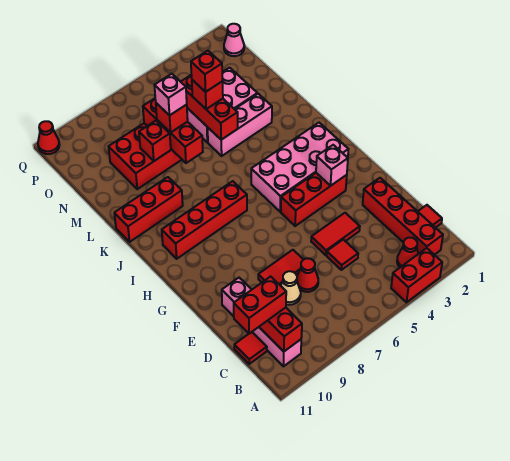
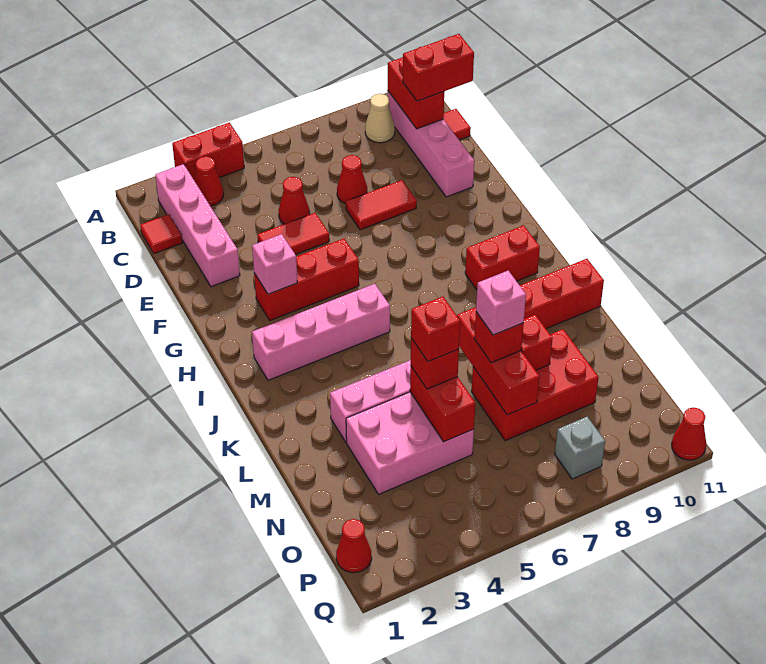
red brick B2:E2 level 1 -> pink brick B2:E2 level 1
red tile D5 level 1 -> red cone D5 level 1
tan cone D8 level 1 -> tan cone B9 level 1
pink brick H2:I5 level 1 -> pink brick I2:I5 level 1
red brick I7:I10 level 1 -> red brick I9:I10 level 1
red brick L5:N5 level 2 -> red brick M5:N5 level 2
pink cone P1 level 1 -> red cone P1 level 1
none -> grey brick P8 level 1

